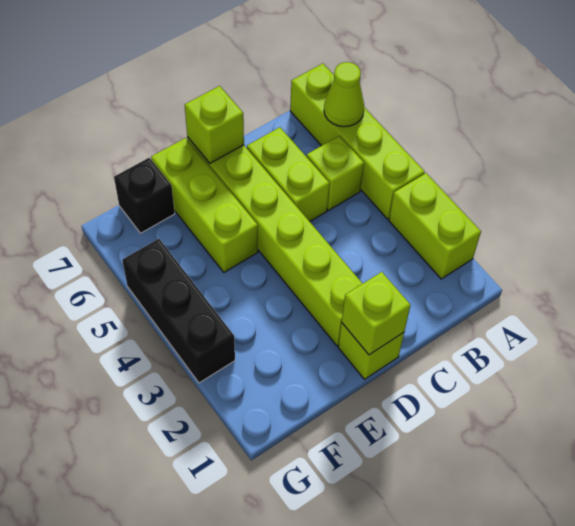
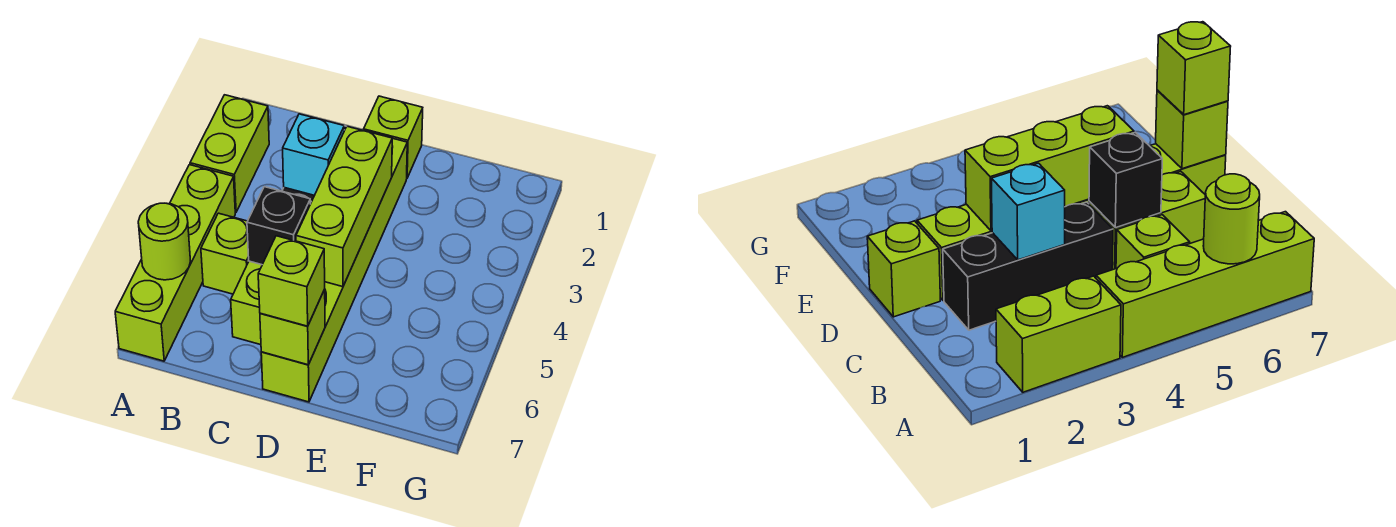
lime cone A6 level 2 -> lime round brick A6 level 2
none -> cyan brick C3 level 2
lime brick D1 level 2 -> lime brick D7 level 3
lime brick E5:E7 level 1 -> lime brick D3:D5 level 2
black brick F7 level 1 -> black brick C5 level 2
black brick G3:G5 level 1 -> black brick C2:C4 level 1

